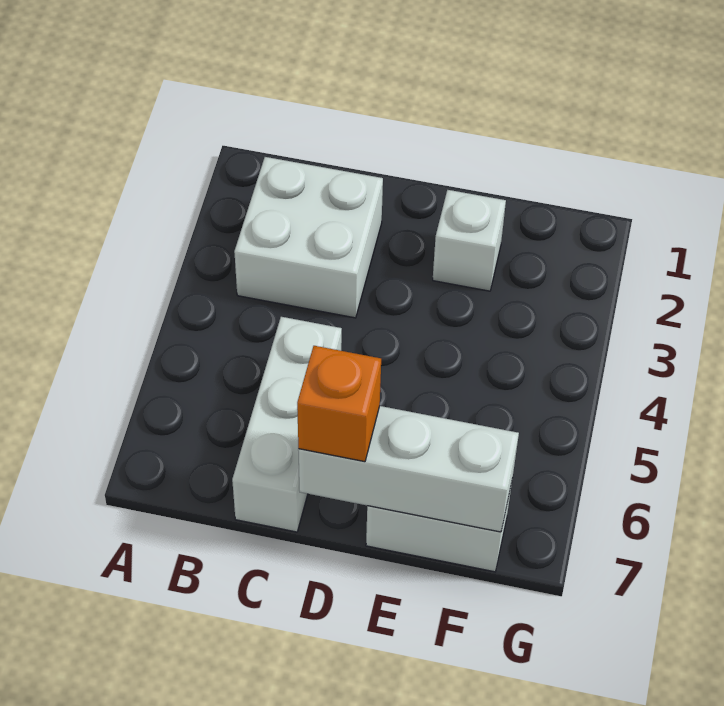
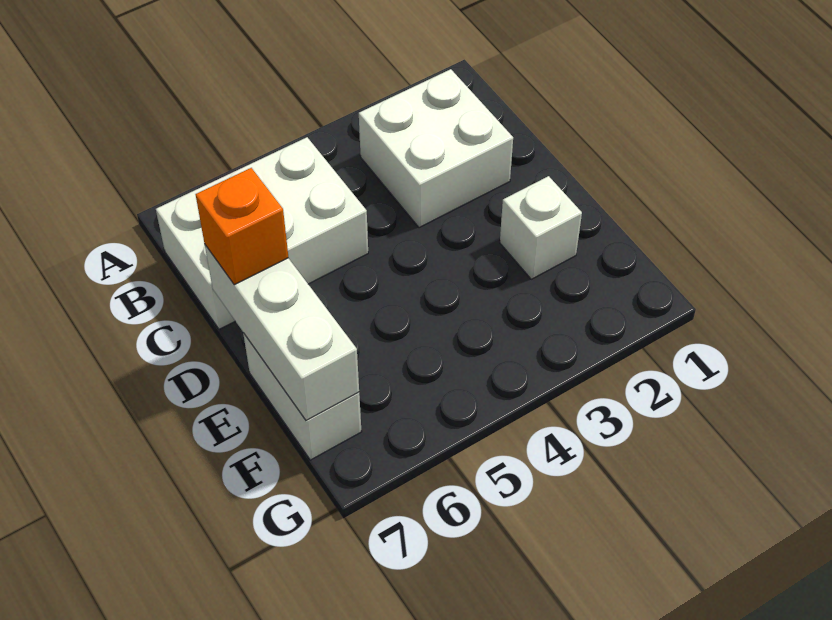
white brick C5:C7 level 1 -> white brick B5:C7 level 1

